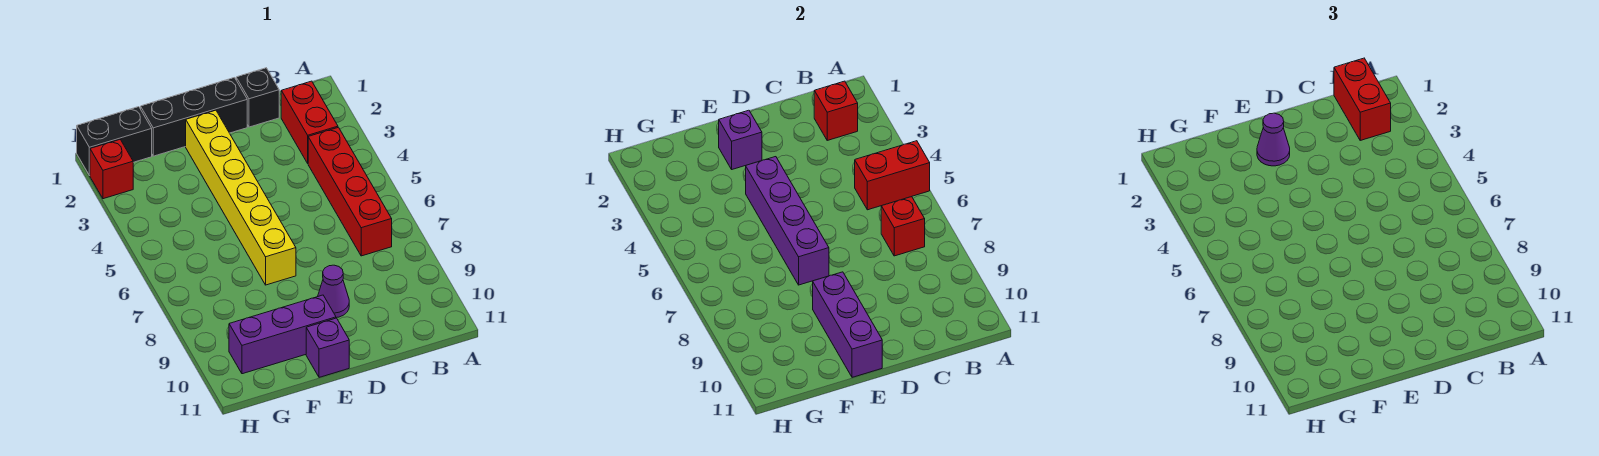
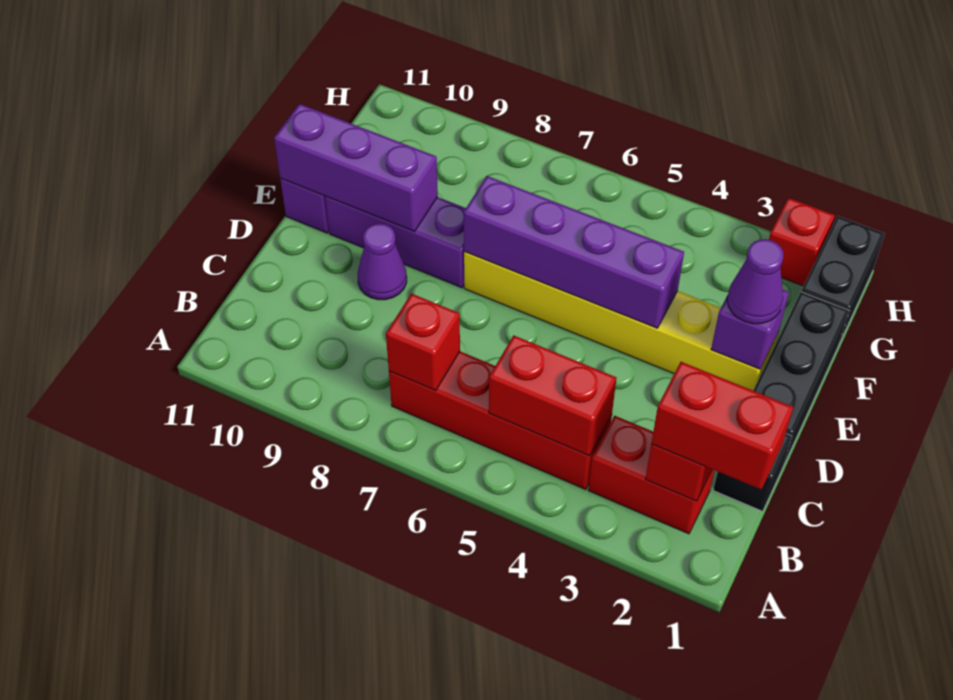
red brick A5:B5 level 2 -> red brick B4:B5 level 2
purple brick E10:G10 level 1 -> purple brick E8:E10 level 1

